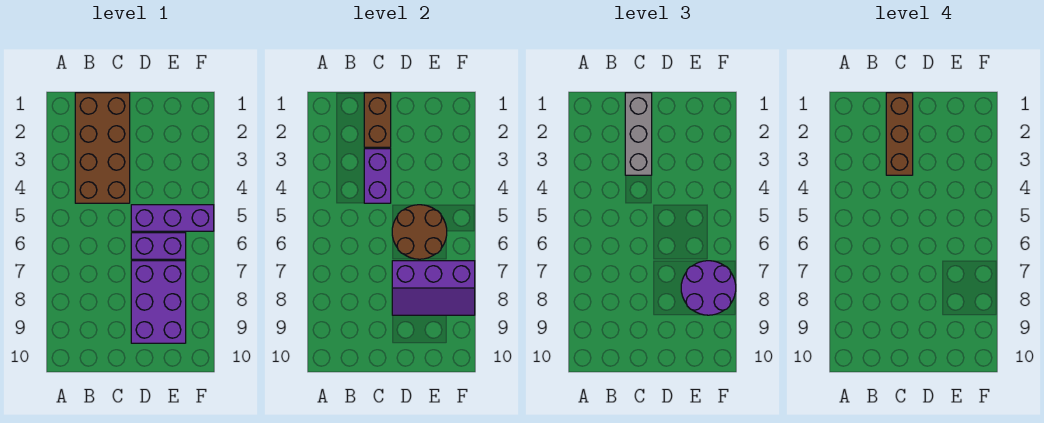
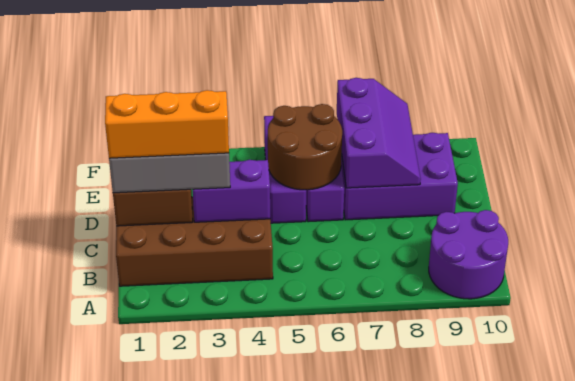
brown brick C1:C3 level 4 -> orange brick C1:C3 level 4
purple round brick E7:F8 level 3 -> purple round brick A9:B10 level 1

